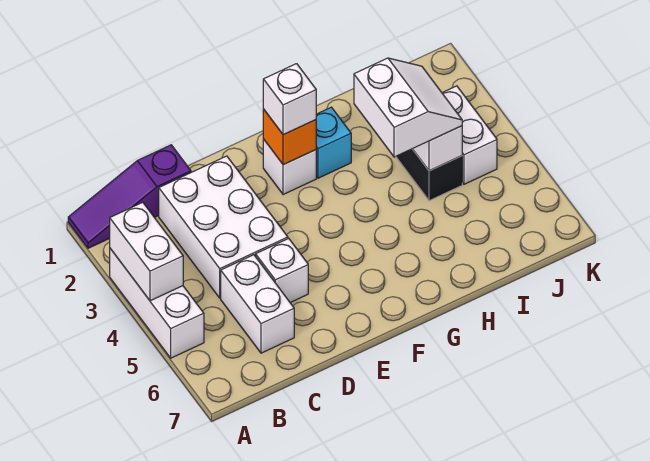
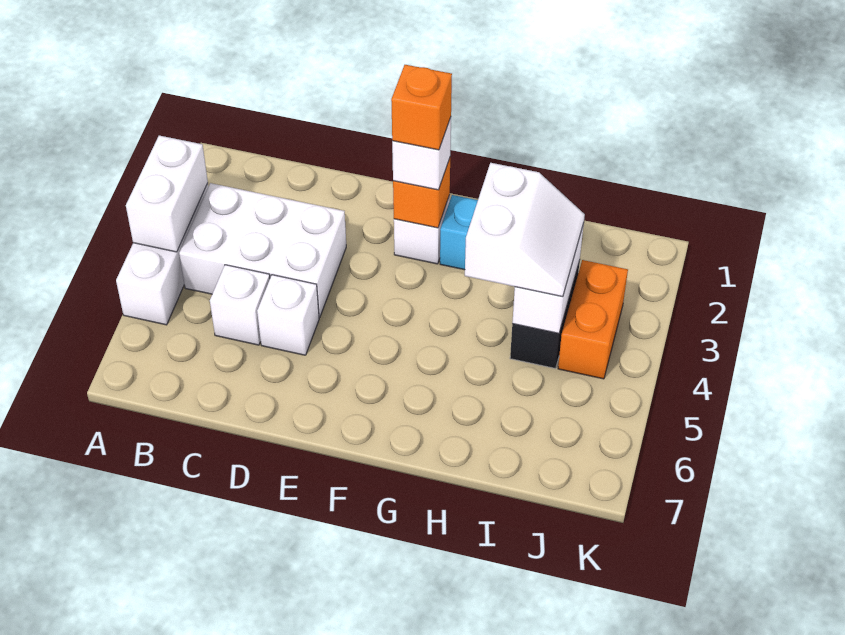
purple slope A1:C1 level 1 top C -> none
white brick C2:D4 level 1 -> white brick B3:D4 level 1
white brick C5:C6 level 1 -> white brick C5 level 1
none -> orange brick F2 level 4
white brick J3:J4 level 1 -> orange brick J3:J4 level 1

